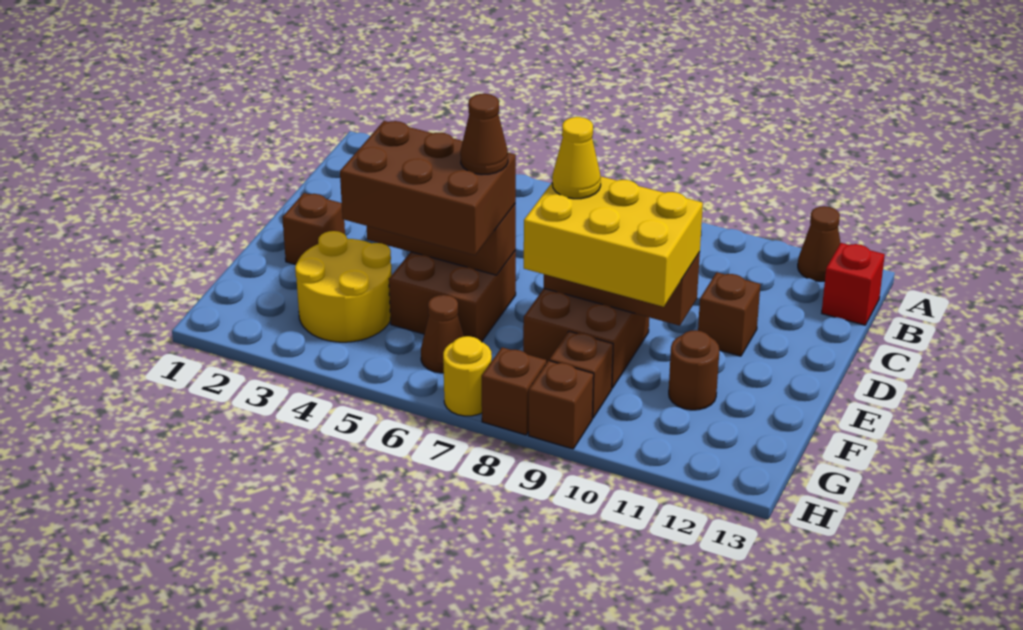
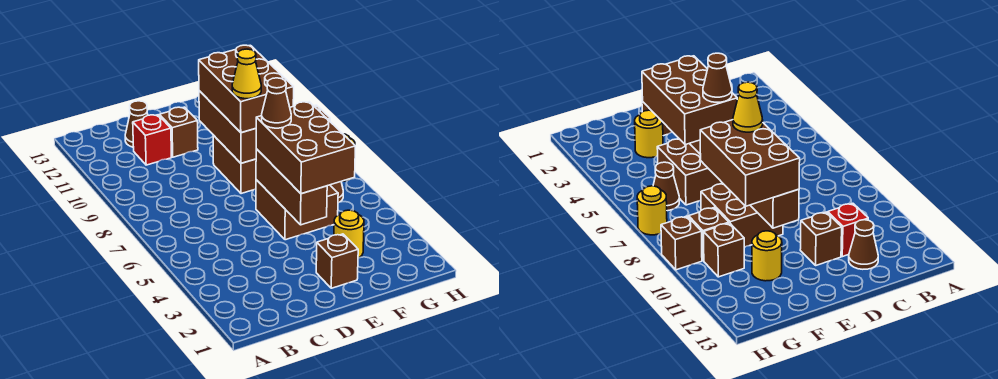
brown cone A12 level 1 -> brown cone C12 level 1
red brick B13 level 1 -> red brick C11 level 1
yellow brick E8:F10 level 3 -> brown brick E8:F10 level 3
yellow round brick F3:G4 level 1 -> yellow round brick F3 level 1
brown round brick F11 level 1 -> yellow round brick F11 level 1
brown brick H8 level 1 -> brown brick G10 level 1

